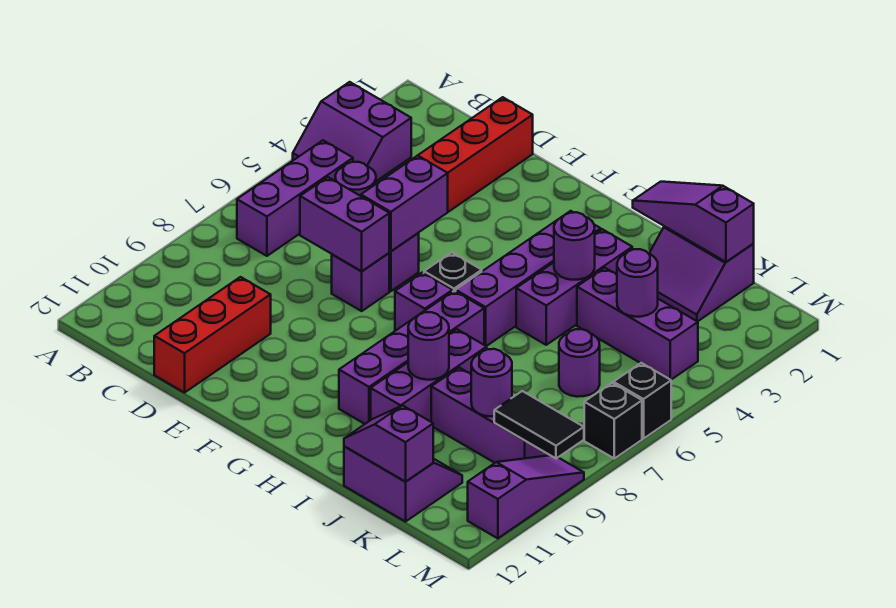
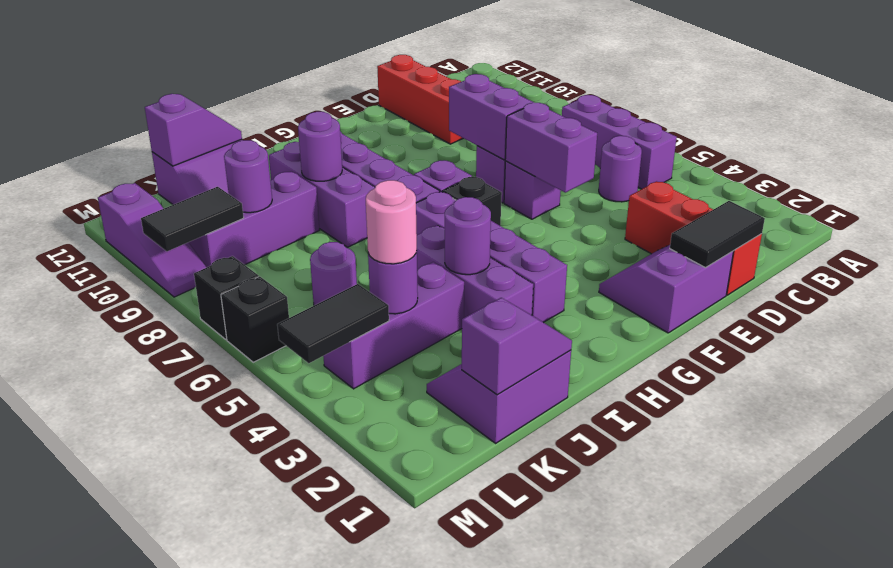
purple slope A3:B4 level 1 top 3 -> purple slope E1:F2 level 1 top 1
none -> black tile D1:E1 level 2
purple brick D7:E7 level 2 -> purple brick E7:E8 level 2
purple slope I1:K1 level 2 top K -> purple slope J1:K1 level 2 top K
none -> pink round brick K4 level 3
none -> black tile L4:M4 level 2

